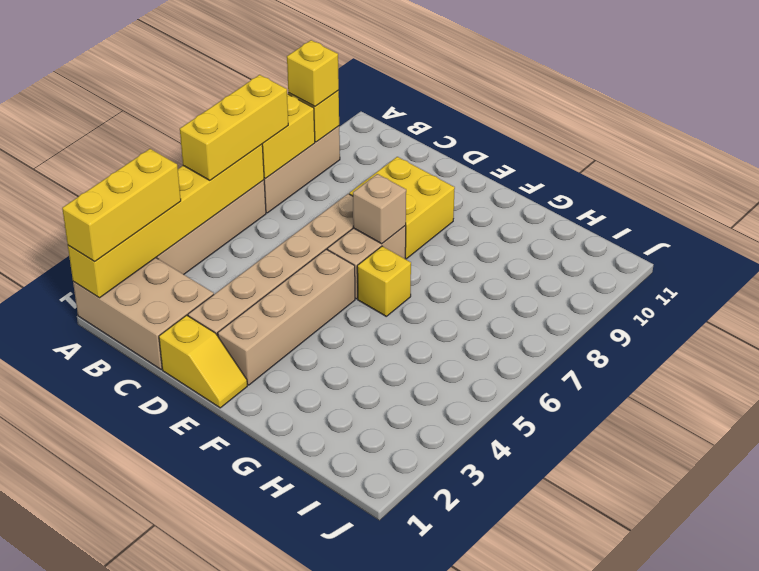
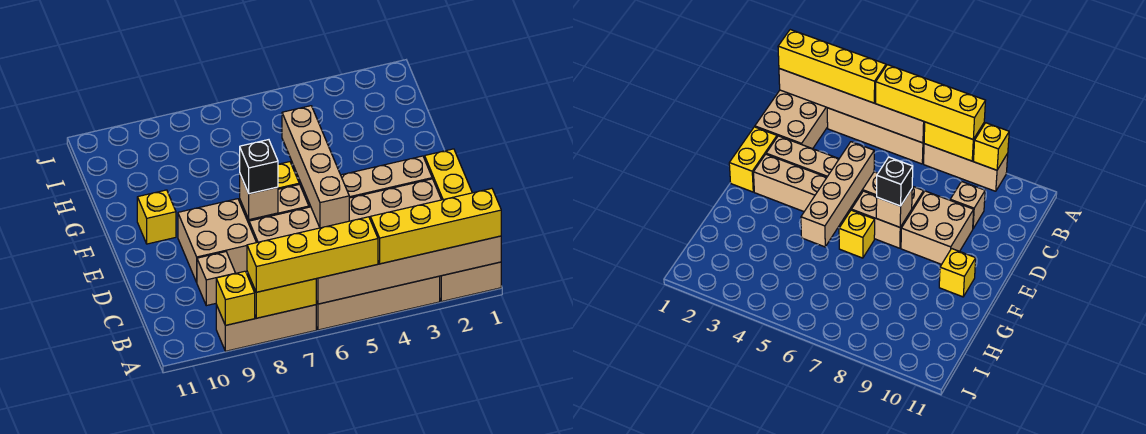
yellow brick A1:A6 level 2 -> tan brick A1:A6 level 2
yellow brick A1:A3 level 3 -> yellow brick A1:A4 level 3
yellow brick A5:A7 level 3 -> yellow brick A5:A8 level 3
yellow brick A9 level 3 -> yellow brick F10 level 1
none -> tan brick C9 level 1
yellow slope D1:E1 level 1 top D -> yellow brick D1:E1 level 1
none -> tan brick D5:G5 level 2
yellow brick D8:E9 level 1 -> tan brick D8:E9 level 1
none -> black brick E7 level 3

